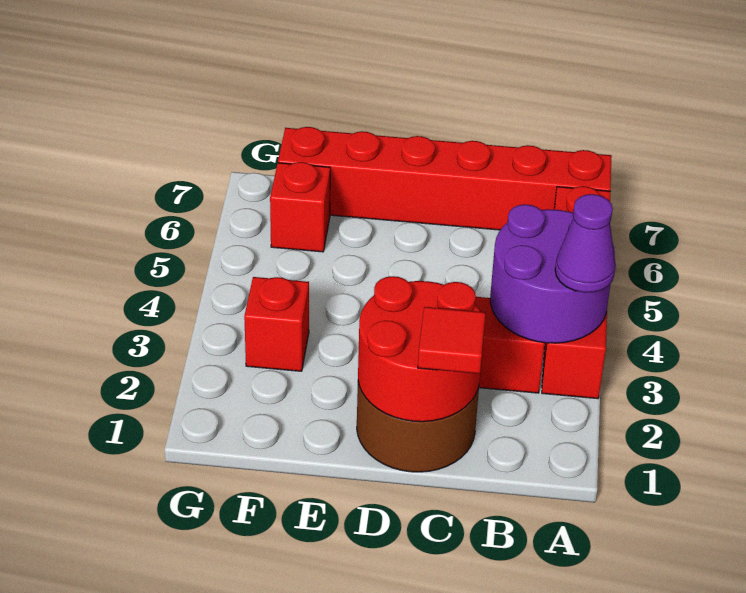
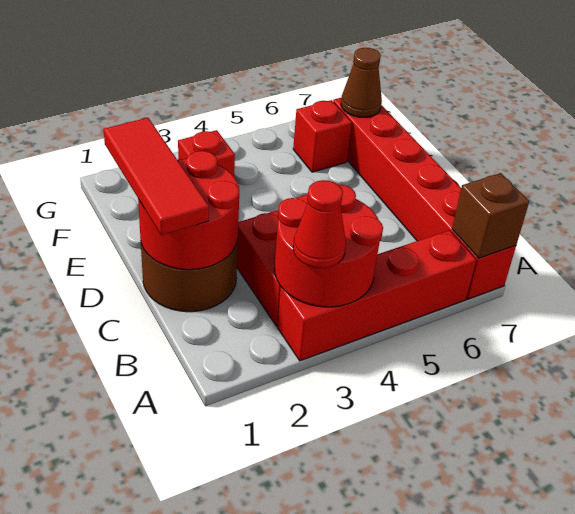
purple round brick A3:B4 level 2 -> red round brick A3:B4 level 2
purple cone A3 level 3 -> red cone A3 level 3
none -> brown brick A7 level 2
red tile C1 level 3 -> red tile C1:E1 level 3
none -> brown cone F7 level 2

